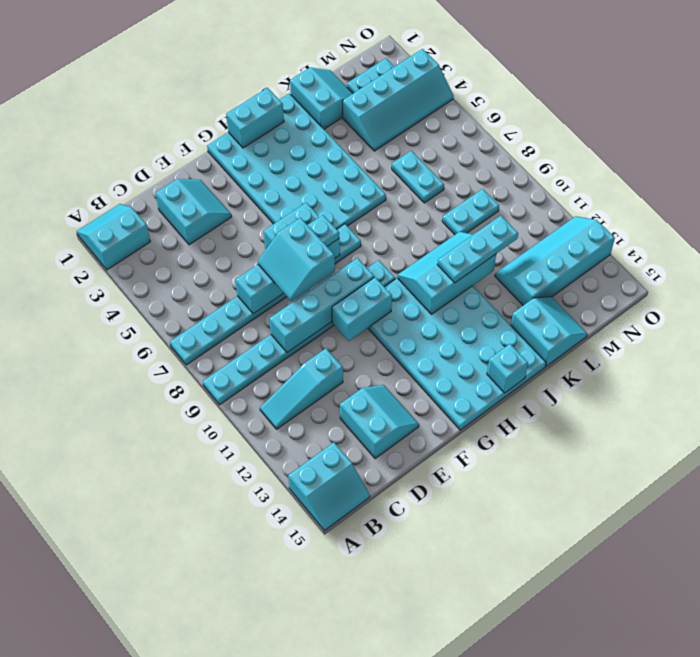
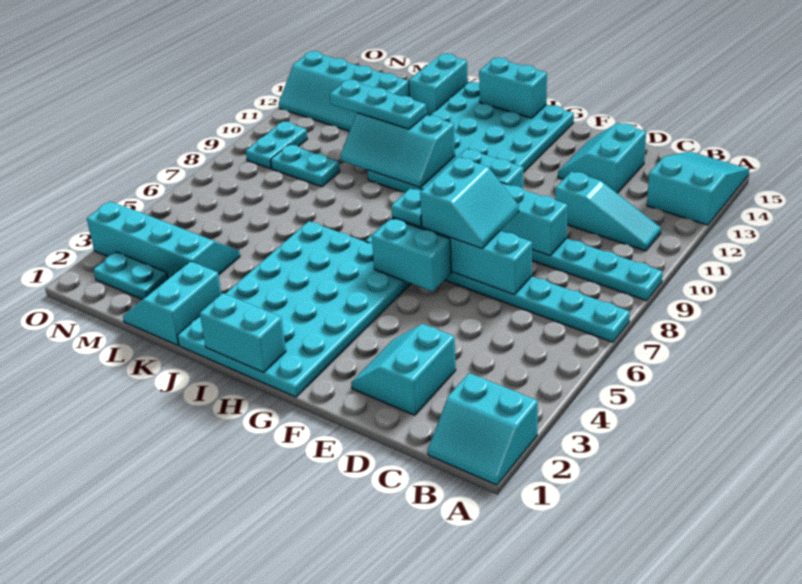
cyan slope A14:B15 level 1 top 14 -> cyan slope A13:B15 level 1 top 13
cyan brick I15 level 2 -> cyan brick H15:I15 level 2
cyan plate L6:L7 level 1 -> cyan plate N9:N10 level 1

